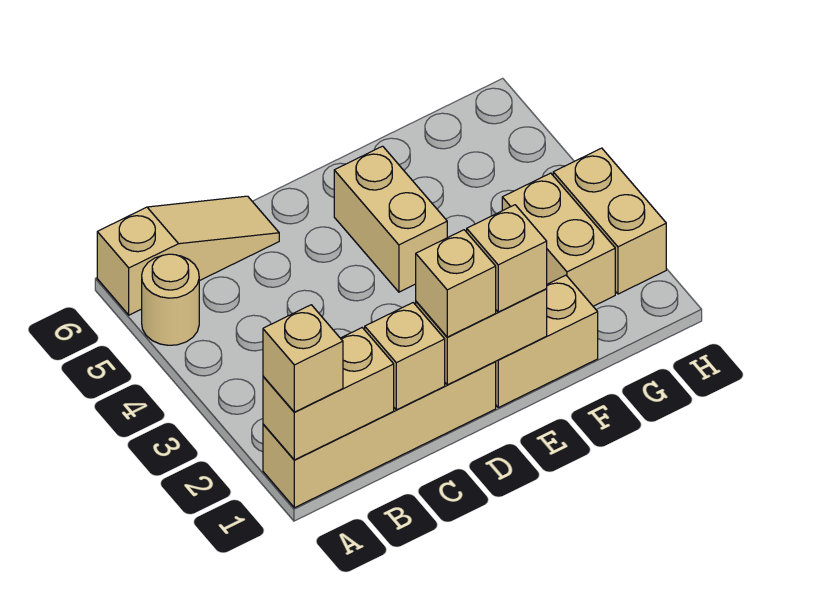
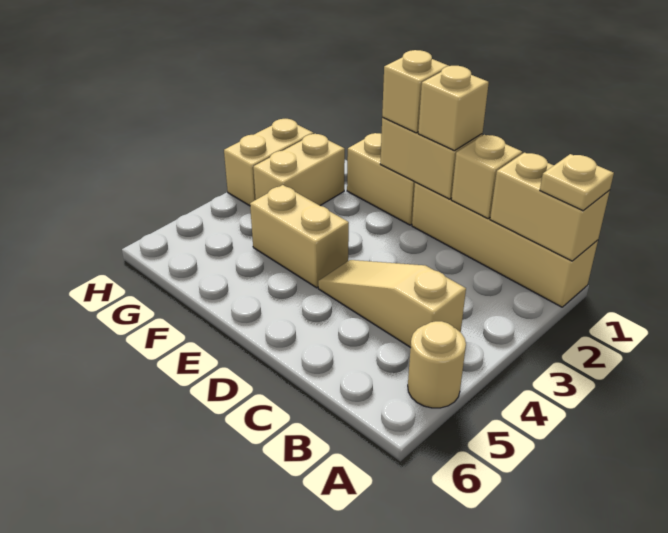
tan brick A1 level 3 -> tan plate A1 level 3
tan slope A6:C6 level 1 top A -> tan slope B4:D4 level 1 top B
tan brick E4:E5 level 1 -> tan brick E4:F4 level 1

